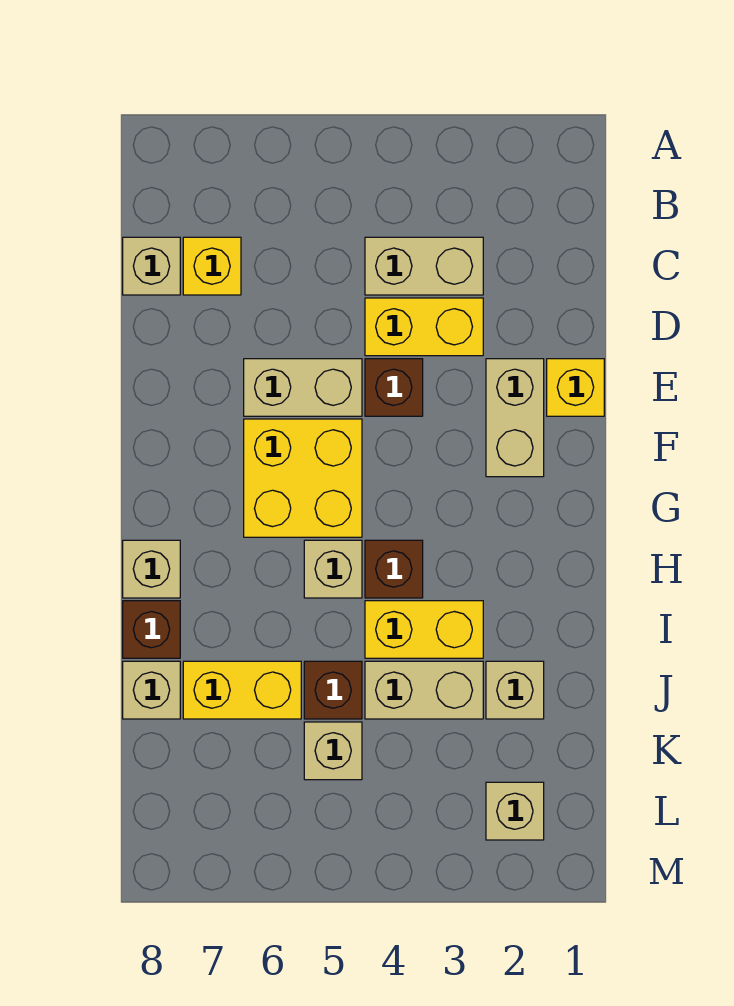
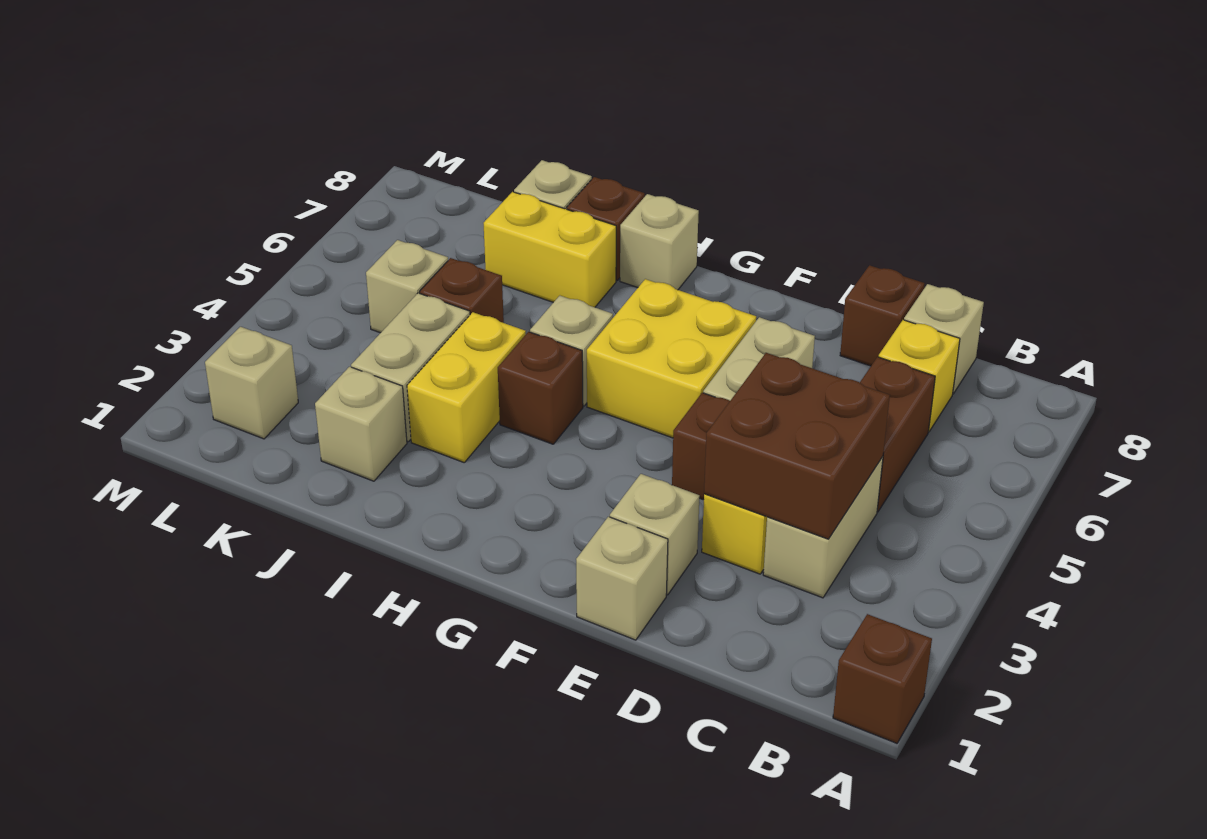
none -> brown brick A1 level 1
none -> brown brick C3:D4 level 2
none -> brown brick C5:C6 level 1
none -> brown brick D8 level 1
yellow brick E1 level 1 -> tan brick E1 level 1
tan brick E2:F2 level 1 -> tan brick E2 level 1
yellow brick J6:J7 level 1 -> yellow brick I7:J7 level 1

